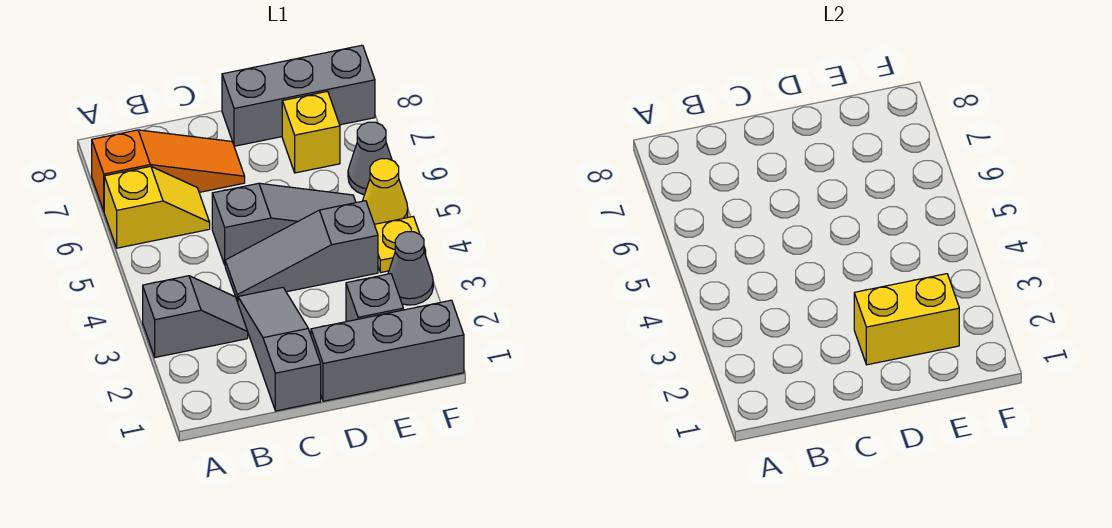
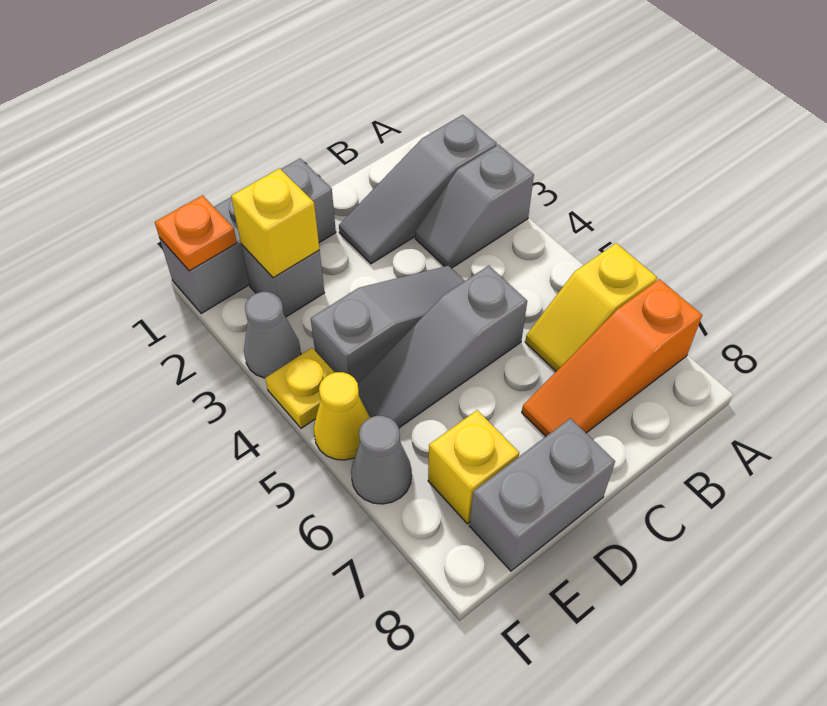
grey slope C1:C3 level 1 top 1 -> grey slope A2:C2 level 1 top A
yellow brick D2:E2 level 2 -> yellow brick E2 level 2
grey brick D8:F8 level 1 -> grey brick D8:E8 level 1
none -> orange plate F1 level 2

